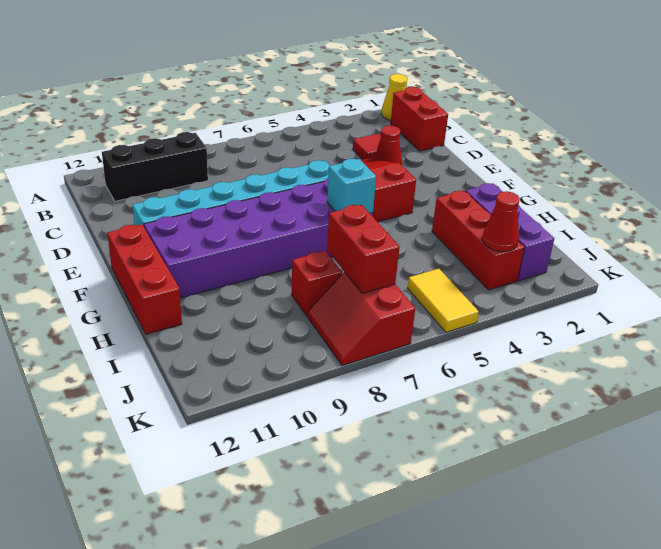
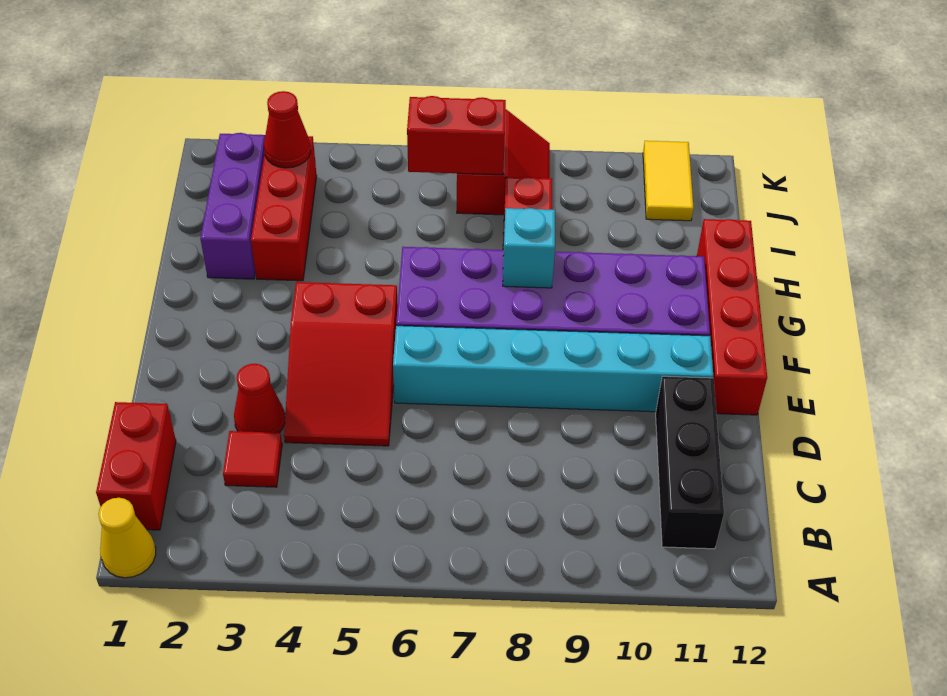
black brick B9:B11 level 1 -> black brick B11:D11 level 1
red brick F12:H12 level 1 -> red brick E12:H12 level 1
cyan brick G6 level 2 -> cyan brick G8 level 2
red brick I7:J7 level 2 -> red brick J6:J7 level 2
yellow tile J5:K5 level 1 -> yellow tile J11:K11 level 1

